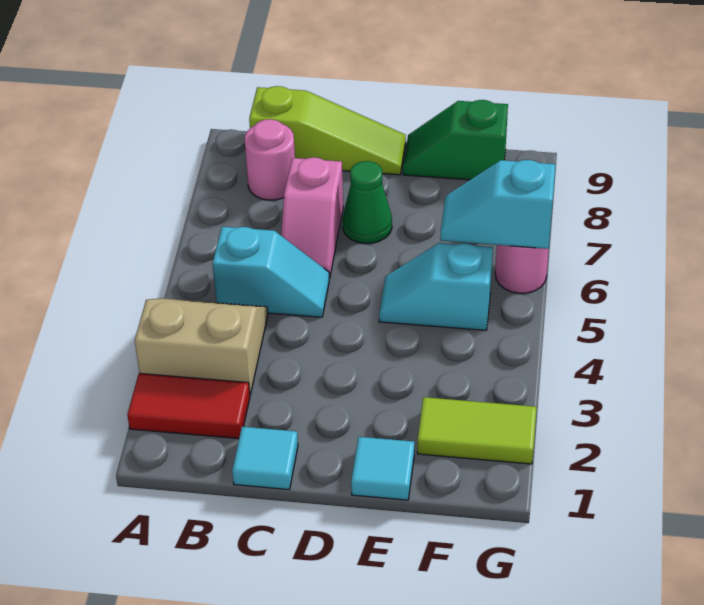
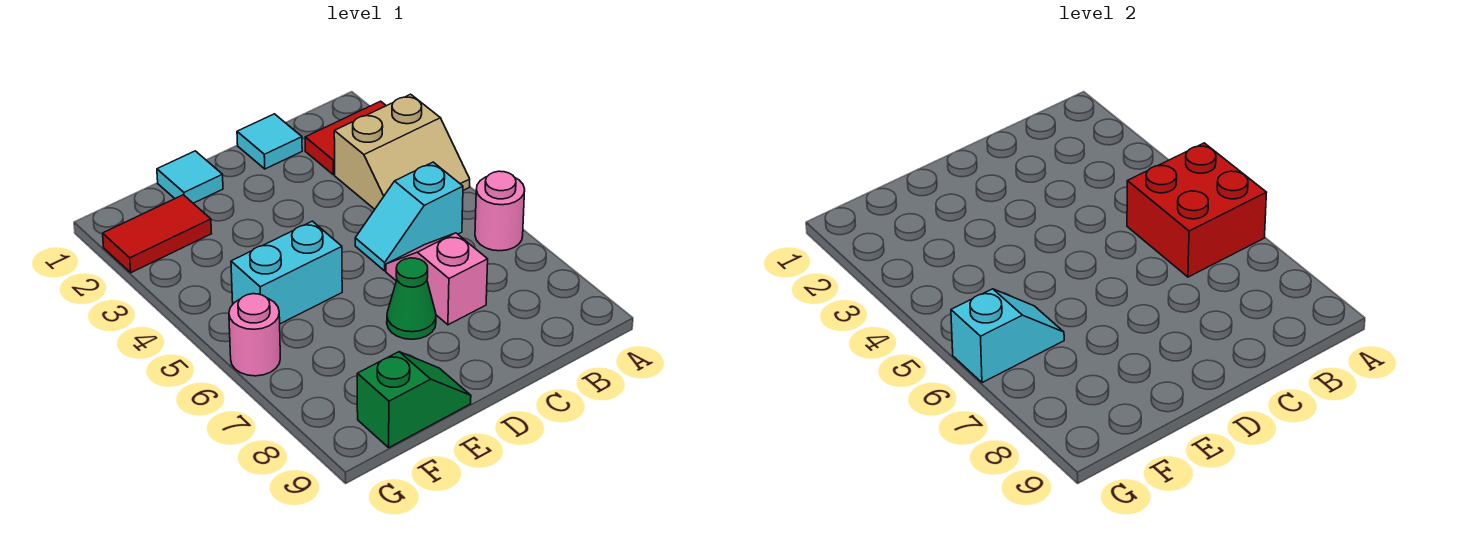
none -> red brick A5:B6 level 2
pink round brick B8 level 1 -> pink round brick A6 level 1
lime slope B9:D9 level 1 top B -> none
cyan slope E5:F5 level 1 top F -> cyan brick E5:F5 level 1
lime tile F2:G2 level 1 -> red tile F2:G2 level 1

